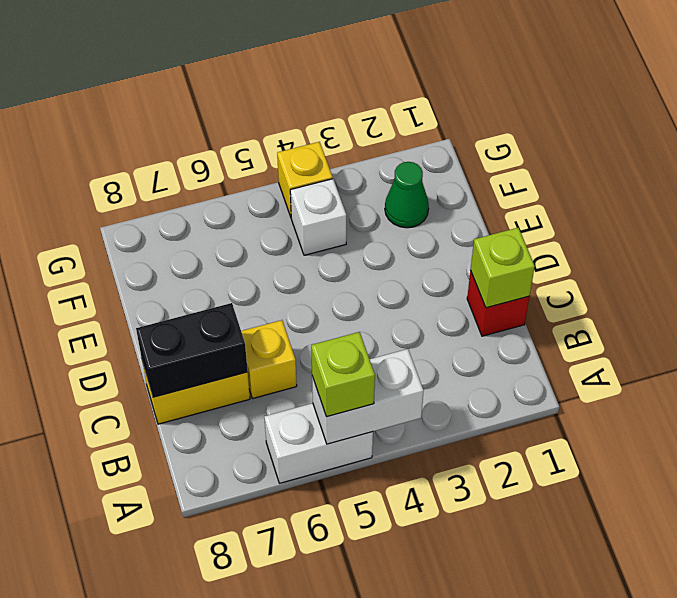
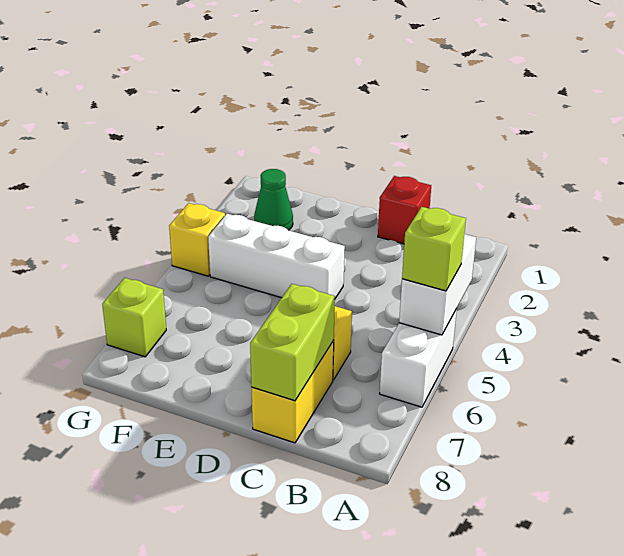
lime brick C1 level 2 -> lime brick G7 level 1
black brick C7:C8 level 2 -> lime brick C7:C8 level 2
white brick F4 level 1 -> white brick D4:F4 level 1

